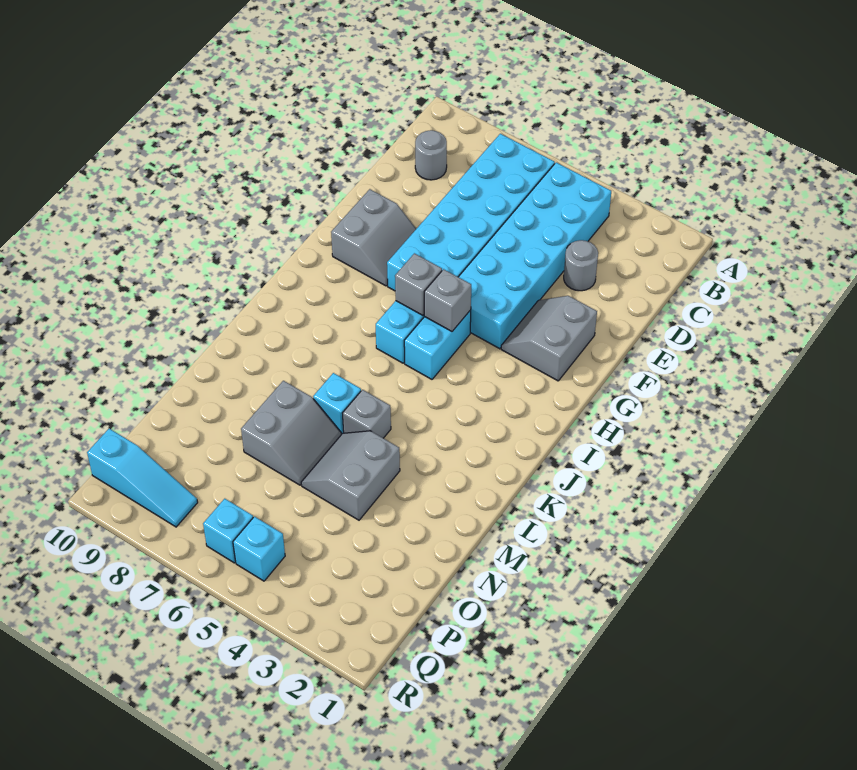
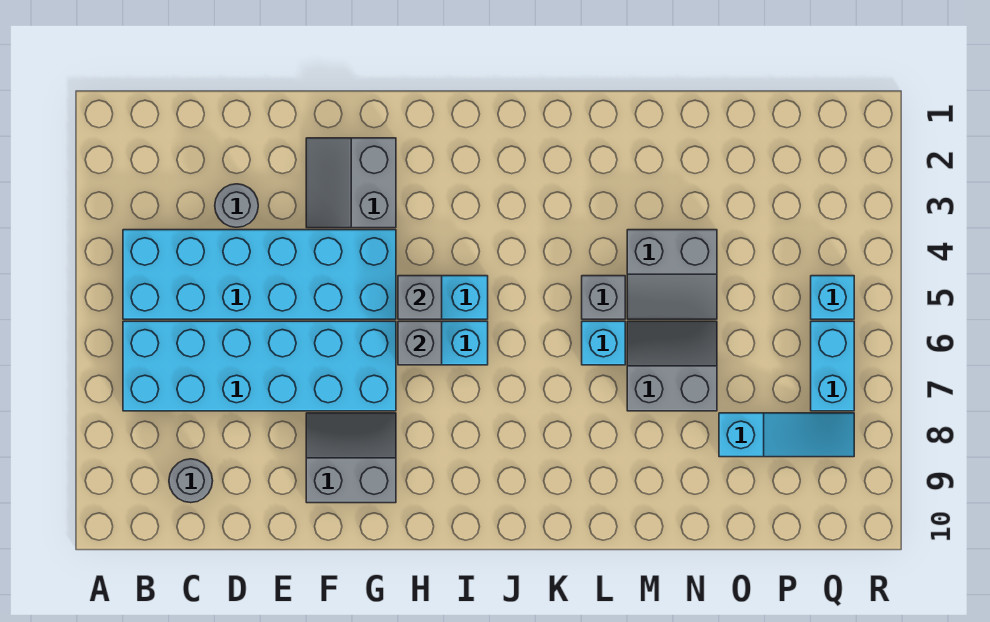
grey slope F2:G3 level 1 top 2 -> grey slope F2:G3 level 1 top G
cyan brick Q6 level 1 -> cyan brick Q6:Q7 level 1
cyan slope Q8:Q10 level 1 top 10 -> cyan slope O8:Q8 level 1 top O

